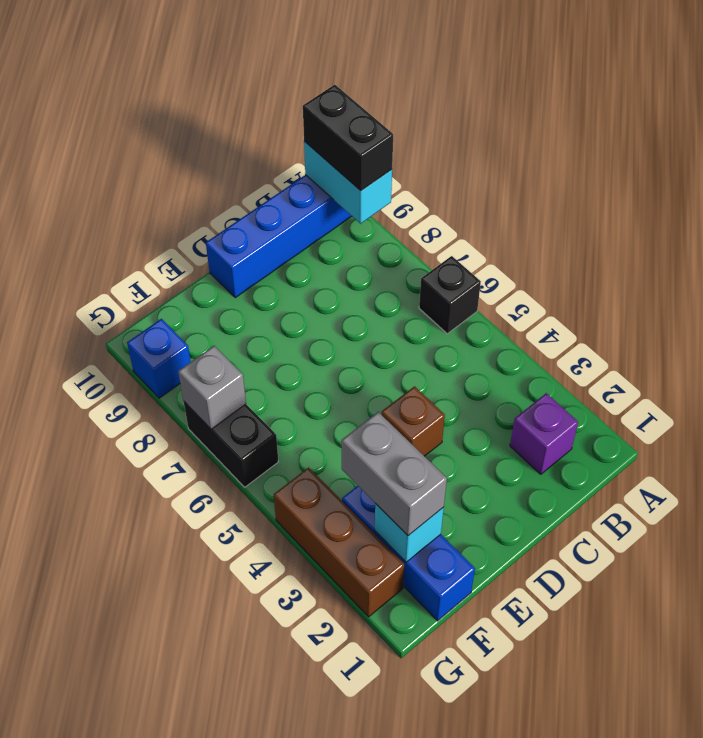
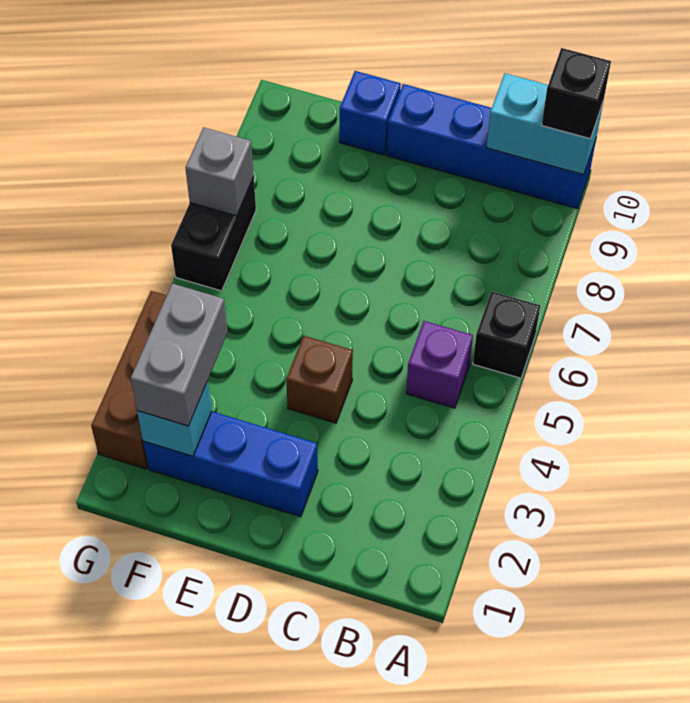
cyan brick A9:A10 level 2 -> cyan brick A10:B10 level 2
black brick A9:A10 level 3 -> black brick A10 level 3
purple brick B2 level 1 -> purple brick B5 level 1
blue brick F1:F3 level 1 -> blue brick D2:F2 level 1
blue brick G9 level 1 -> blue brick E10 level 1

